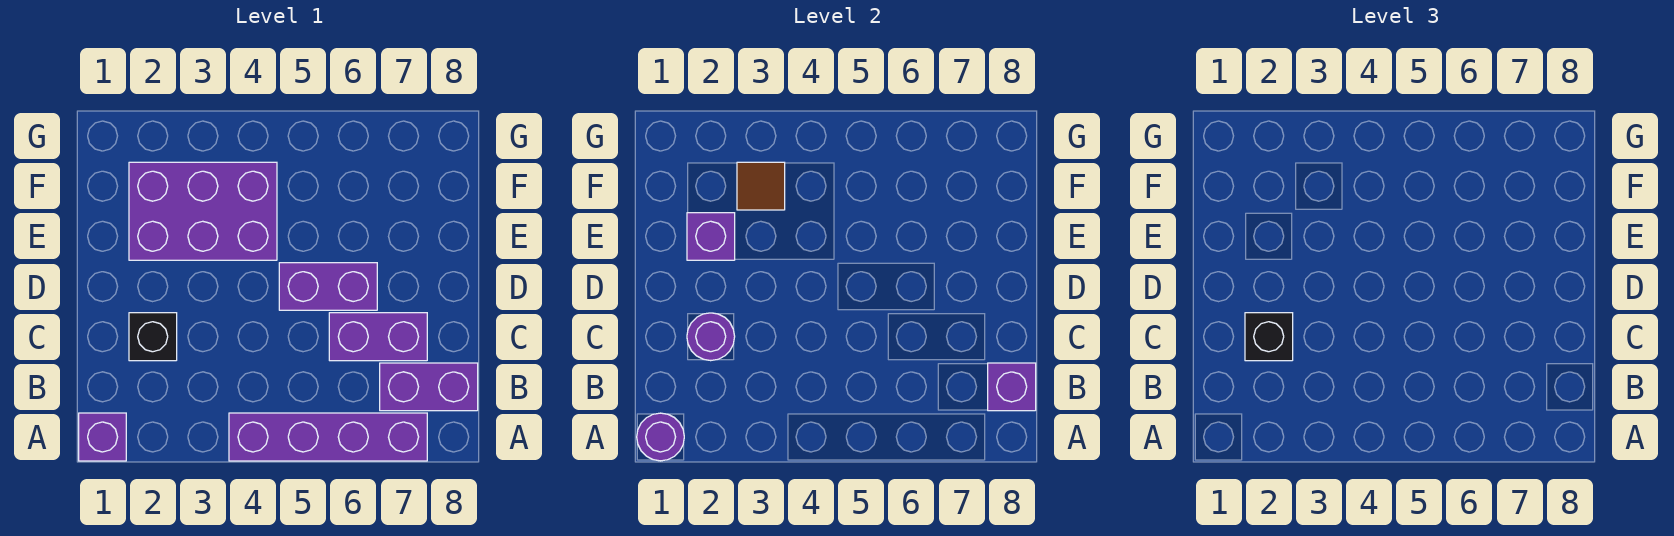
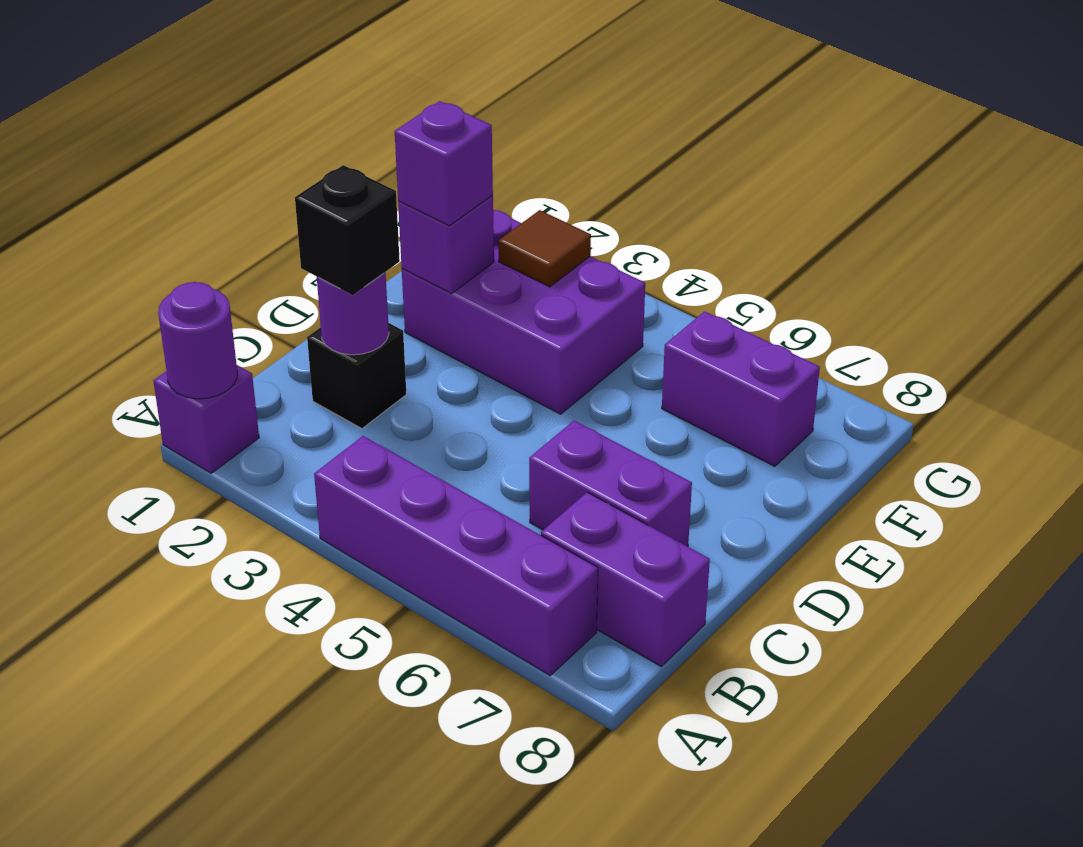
purple brick B8 level 2 -> purple brick E2 level 3
purple brick D5:D6 level 1 -> purple brick F6:F7 level 1

